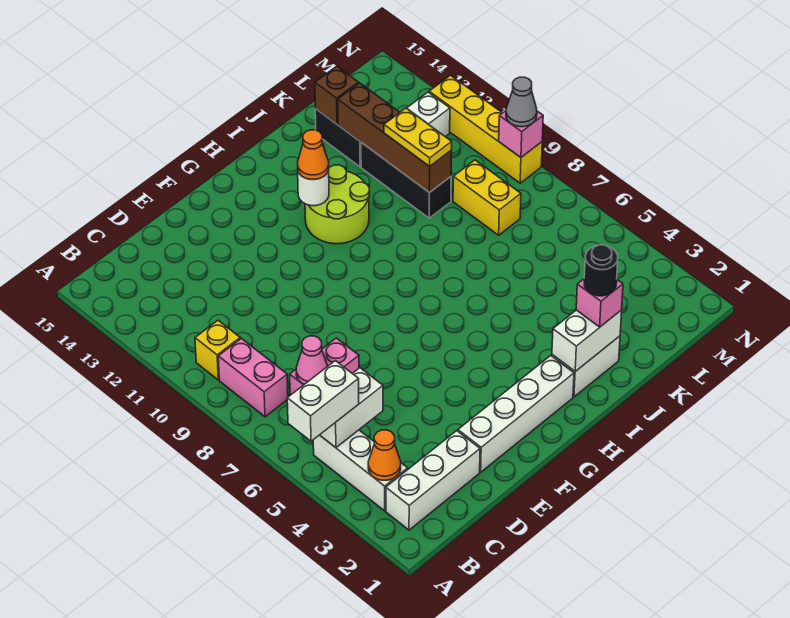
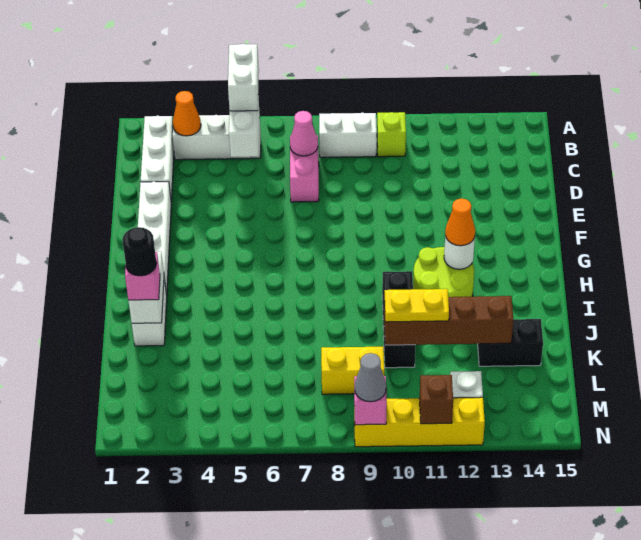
pink brick B8:B9 level 1 -> white brick B8:B9 level 1
yellow brick B10 level 1 -> lime brick B10 level 1
black brick K10:K12 level 1 -> black brick I10:K10 level 1
brown brick K14 level 2 -> brown brick N11 level 2

